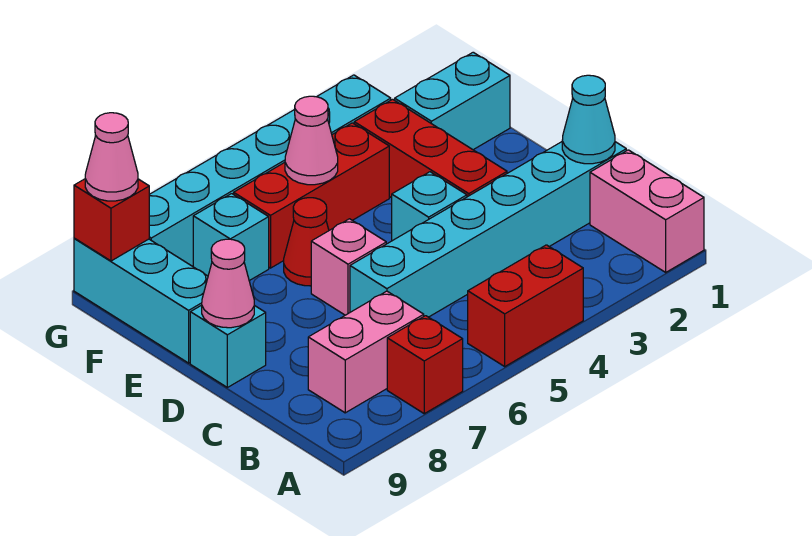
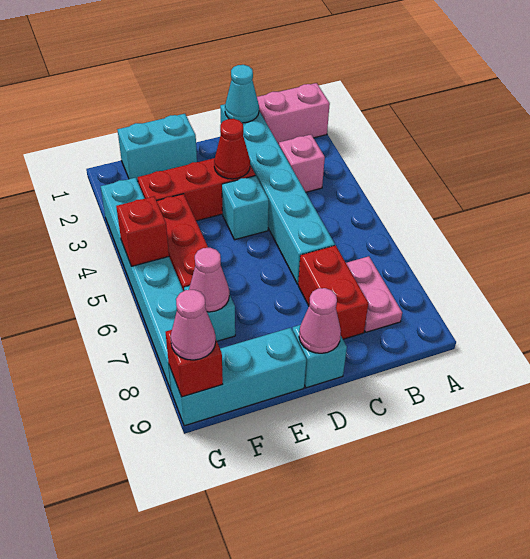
red brick A4:A5 level 1 -> red brick C7:C8 level 1
red brick A7 level 1 -> red brick G5 level 2
pink brick B7:B8 level 1 -> pink plate B7:B8 level 1
pink brick D6 level 1 -> pink brick B3 level 1
red cone E6 level 1 -> red cone D3 level 2
cyan brick F1:F2 level 1 -> cyan brick E1:F1 level 1
pink cone F5 level 2 -> pink cone F7 level 2

